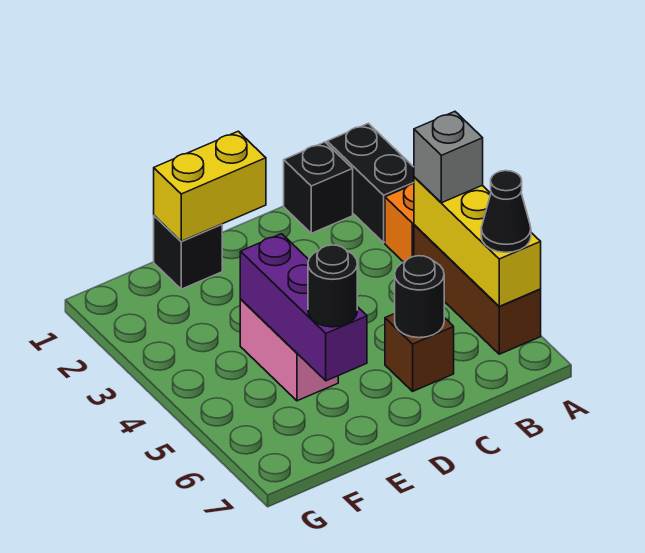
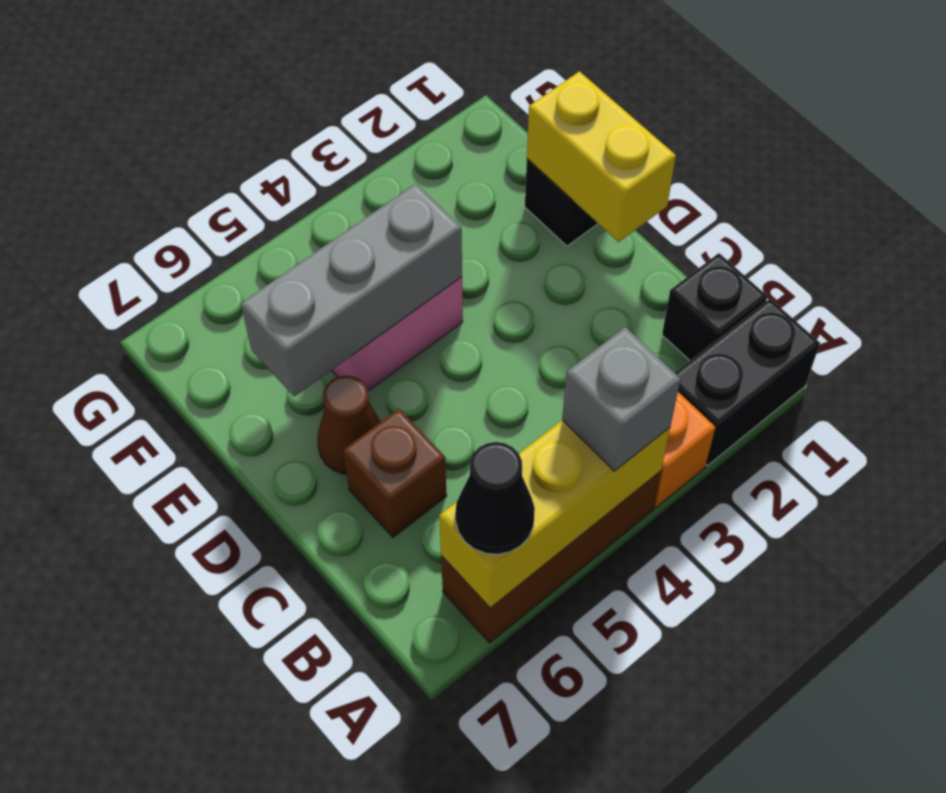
black round brick C6 level 2 -> none
none -> brown cone D6 level 1
purple brick E4:E6 level 2 -> grey brick E4:E6 level 2
black round brick E6 level 3 -> none

